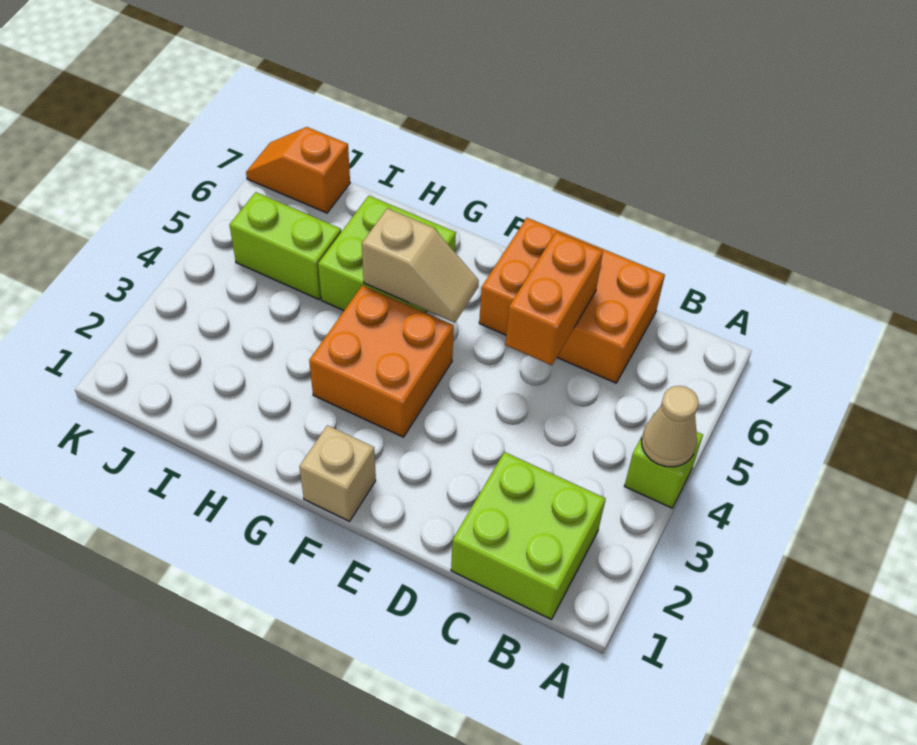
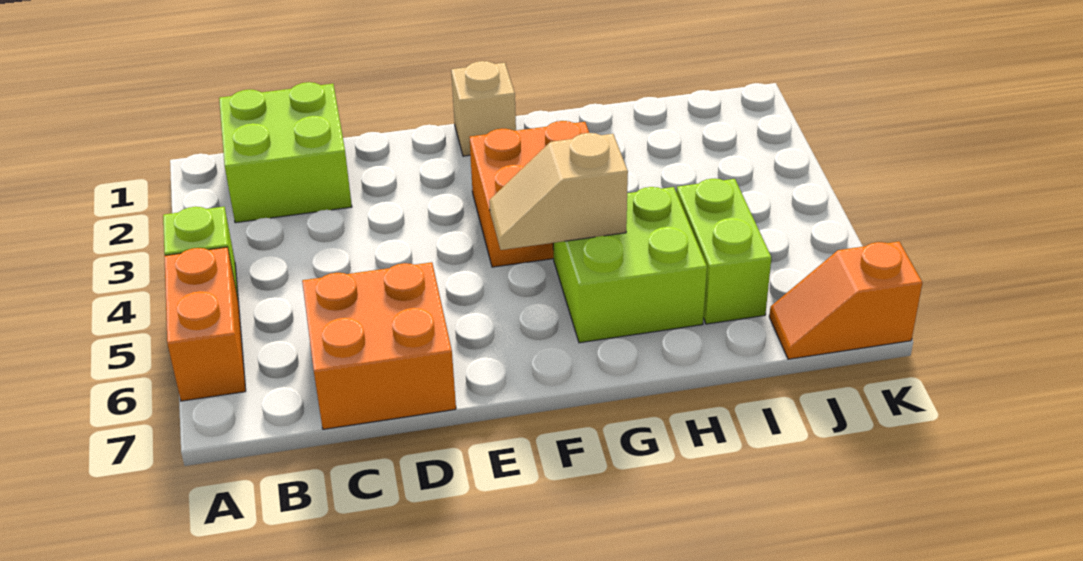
tan cone A4 level 2 -> none
orange brick C6:E7 level 1 -> orange brick C6:D7 level 1
orange brick D5:D6 level 2 -> orange brick A5:A6 level 1
lime brick I5:J5 level 1 -> lime brick I5:I6 level 1
orange slope J7:K7 level 1 top J -> orange slope J7:K7 level 1 top K

